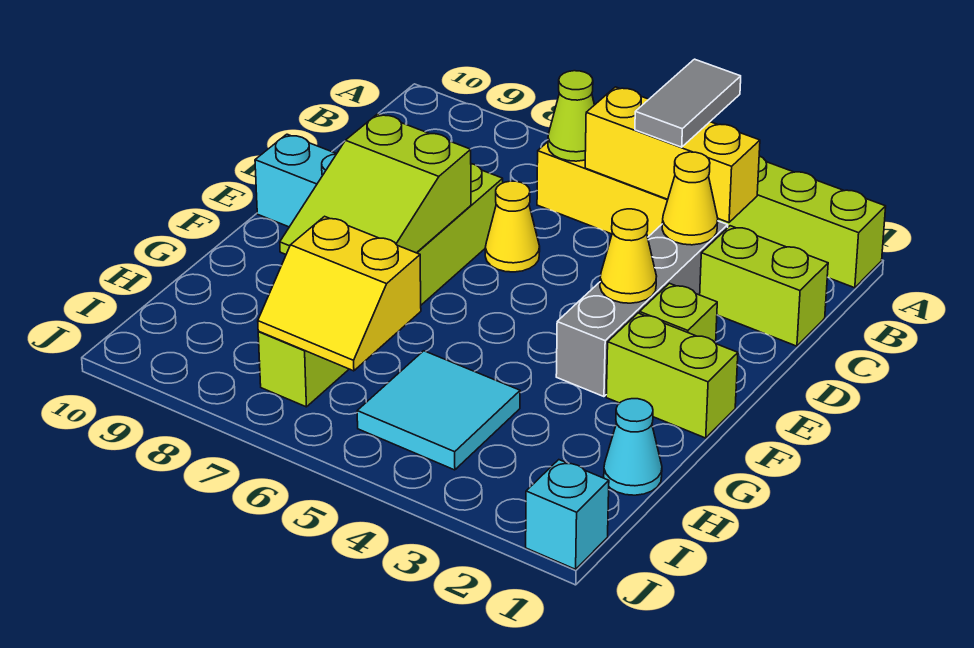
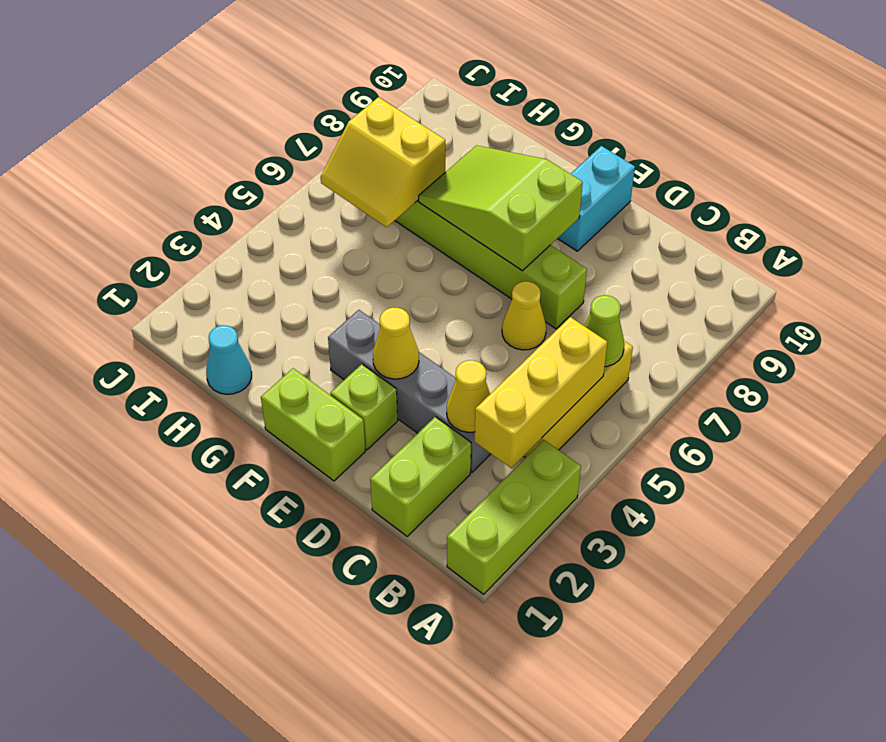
grey tile A4:B4 level 3 -> none
lime brick F1:F2 level 1 -> lime brick E1:F1 level 1
cyan tile H4:I5 level 1 -> none
yellow slope H6:I7 level 2 top H -> yellow slope H6:I7 level 2 top 7
cyan brick J1 level 1 -> none

